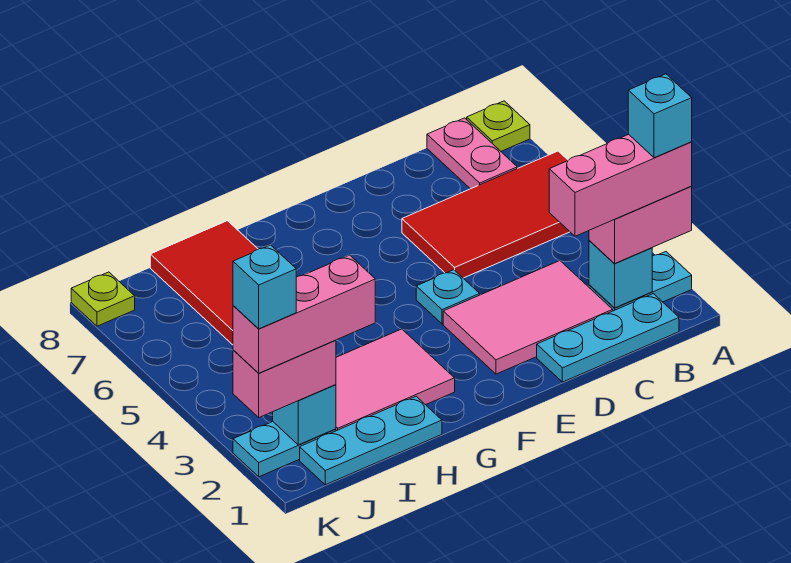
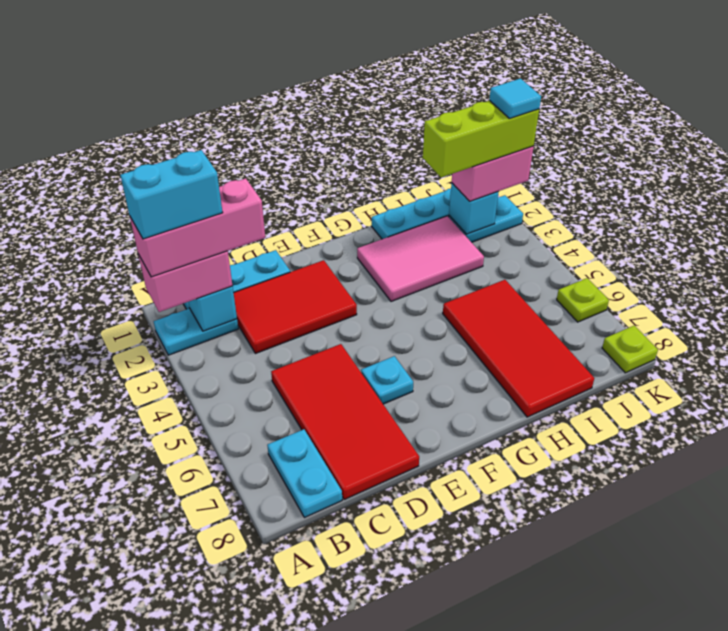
cyan brick A2 level 5 -> cyan brick A2:B2 level 5
red tile A5:D6 level 1 -> red tile C5:D8 level 1
lime plate A8 level 1 -> lime plate K6 level 1
pink plate B7:B8 level 1 -> cyan plate B7:B8 level 1
pink tile C2:E3 level 1 -> red tile C2:E3 level 1
cyan plate E4 level 1 -> cyan plate E6 level 1
pink brick I2:K2 level 4 -> lime brick I2:K2 level 4
cyan brick K2 level 5 -> cyan tile K2 level 5

